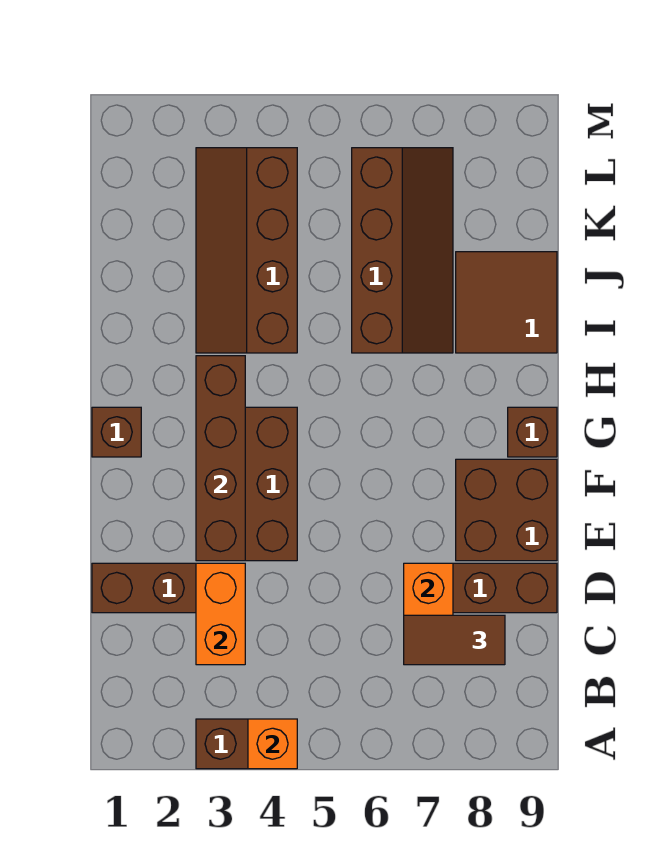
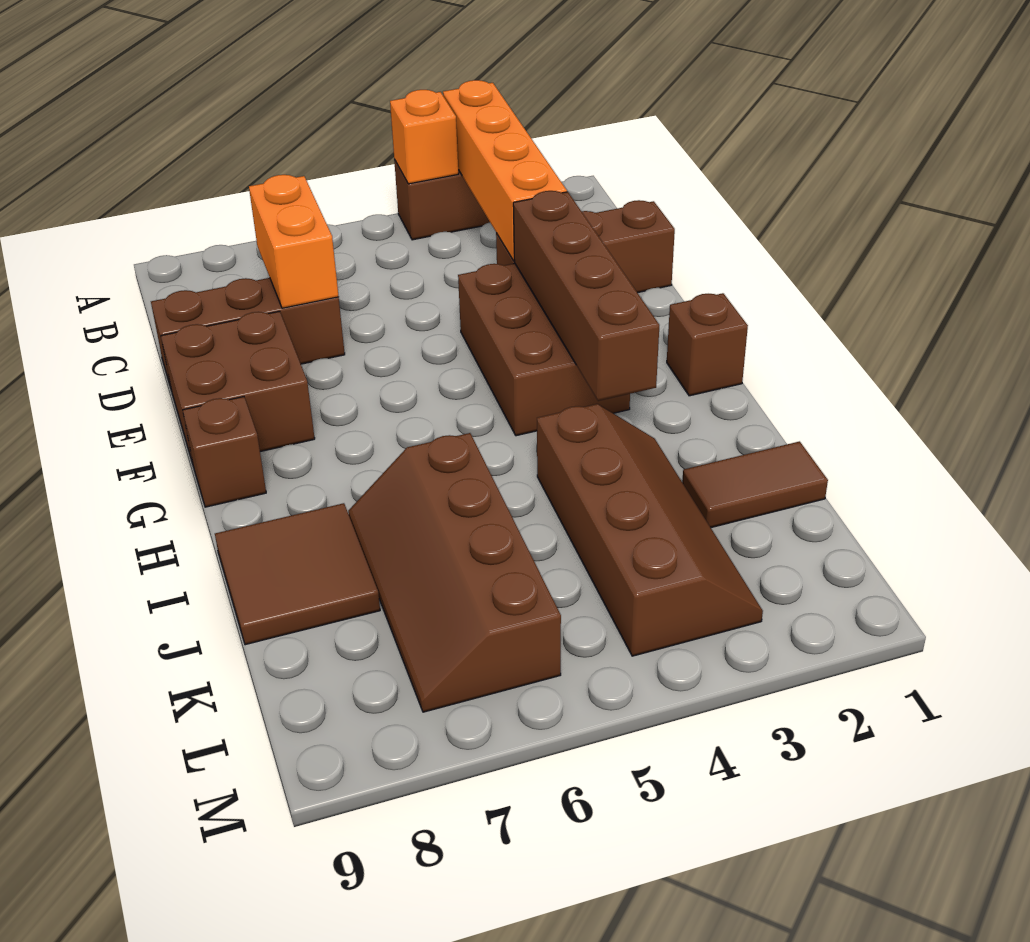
orange brick C3:D3 level 2 -> orange brick A3:D3 level 2
brown tile C7:C8 level 3 -> brown tile J1:J2 level 1

